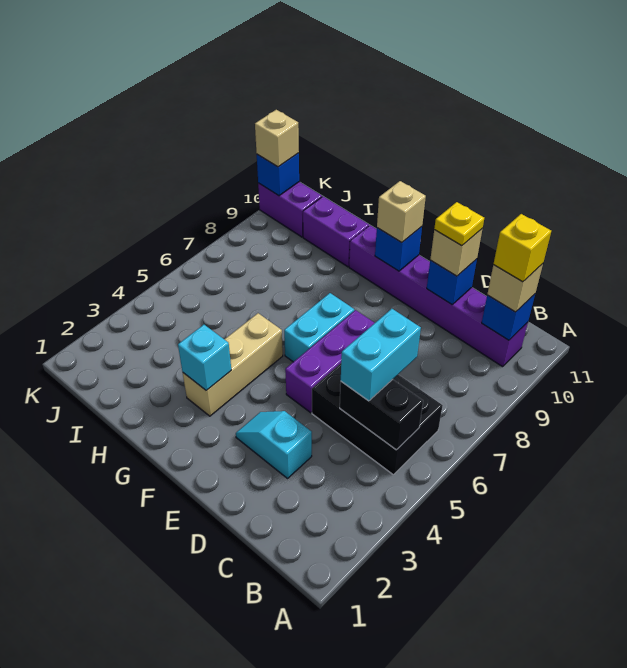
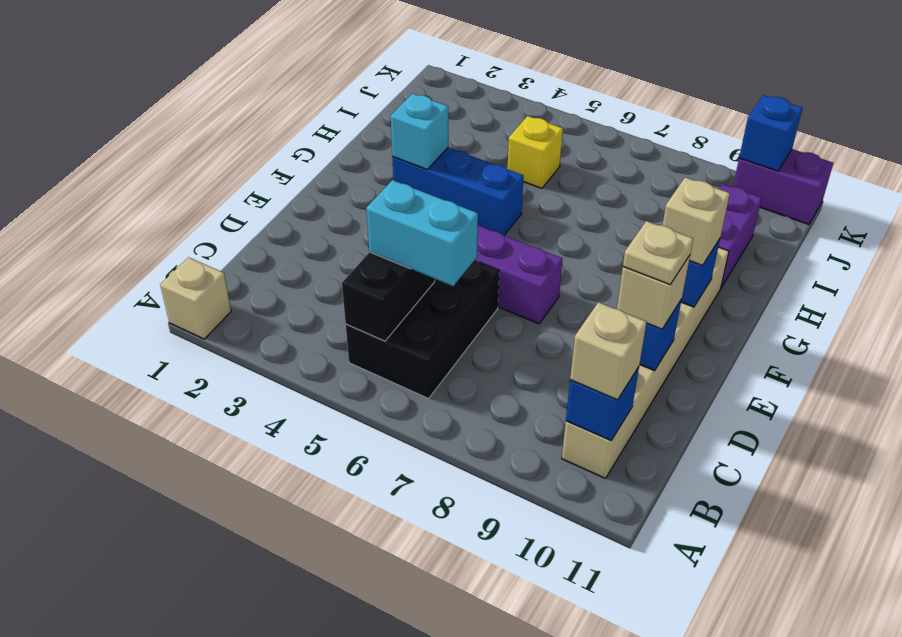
purple brick B10:G10 level 1 -> tan brick B10:G10 level 1
yellow brick B10 level 4 -> yellow brick I5 level 1
cyan slope D3:E3 level 1 top D -> none
yellow plate D10 level 4 -> tan plate D10 level 4
cyan brick F6:F7 level 1 -> none
tan brick G3:G5 level 1 -> blue brick G3:G5 level 1
purple brick J10:K10 level 1 -> purple brick K10:K11 level 1
tan brick K10 level 3 -> tan brick A1 level 1

